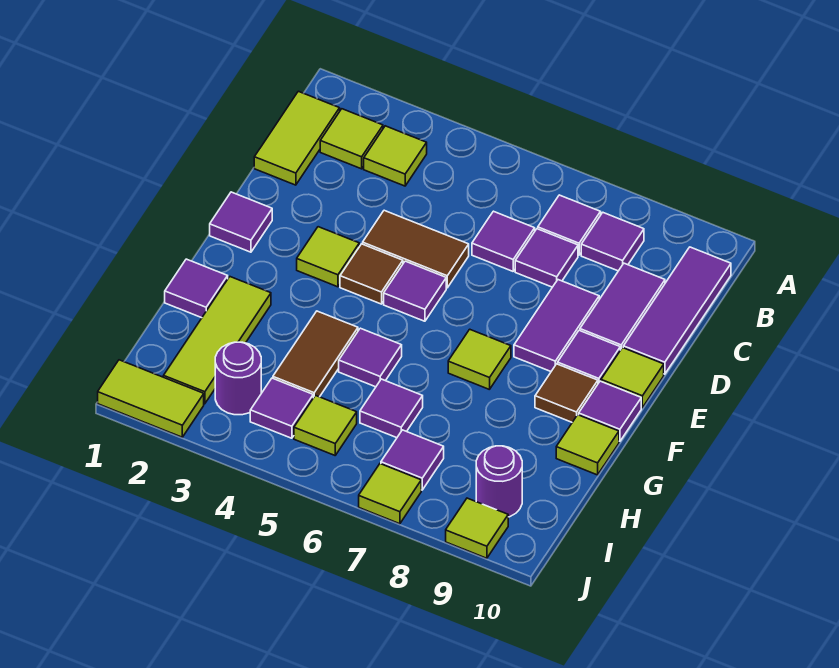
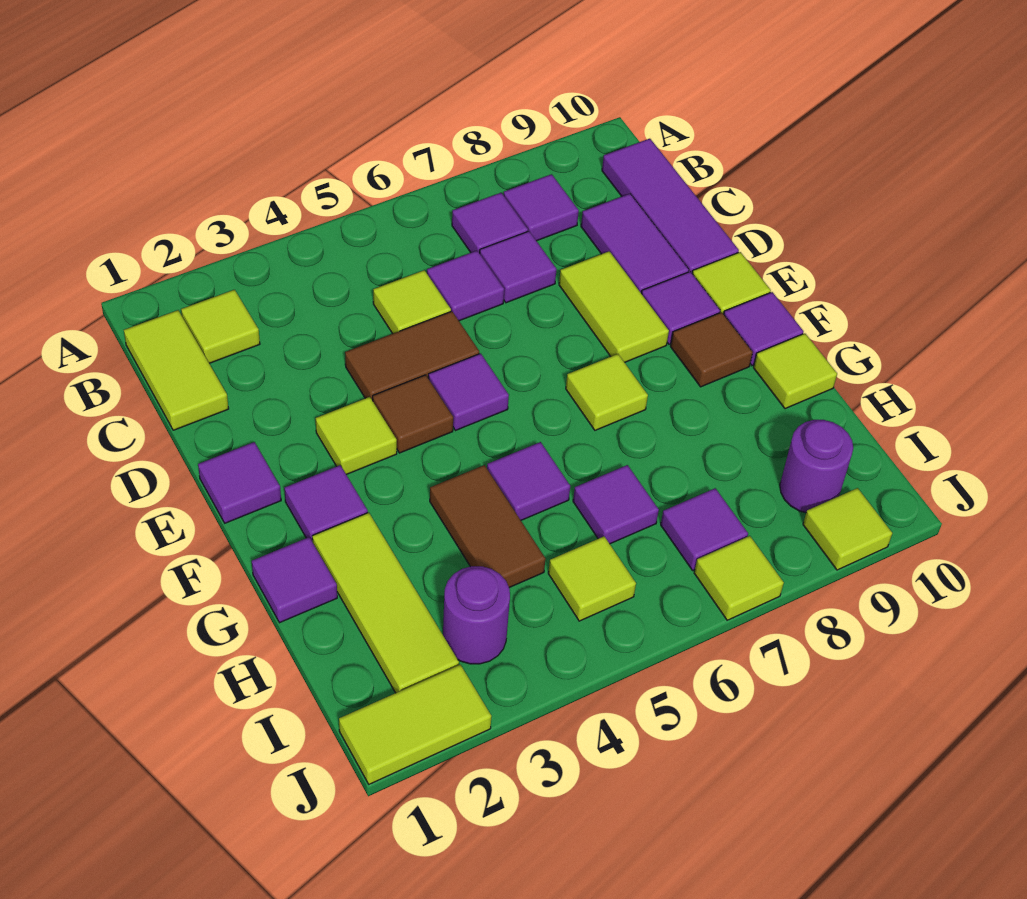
lime tile B3 level 1 -> lime tile C5 level 1
purple tile D8:E8 level 1 -> lime tile D8:E8 level 1
purple tile I4 level 1 -> purple tile F2 level 1

